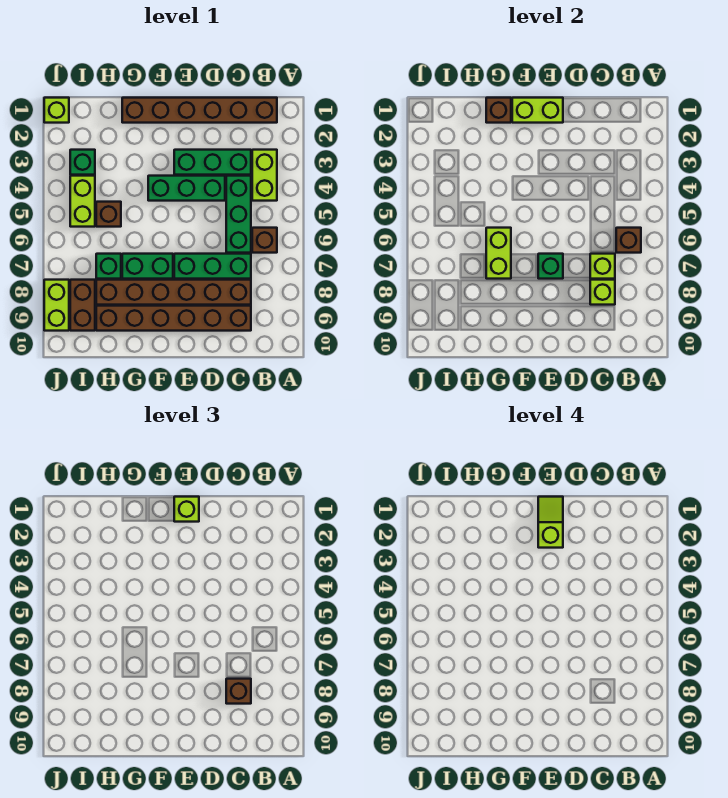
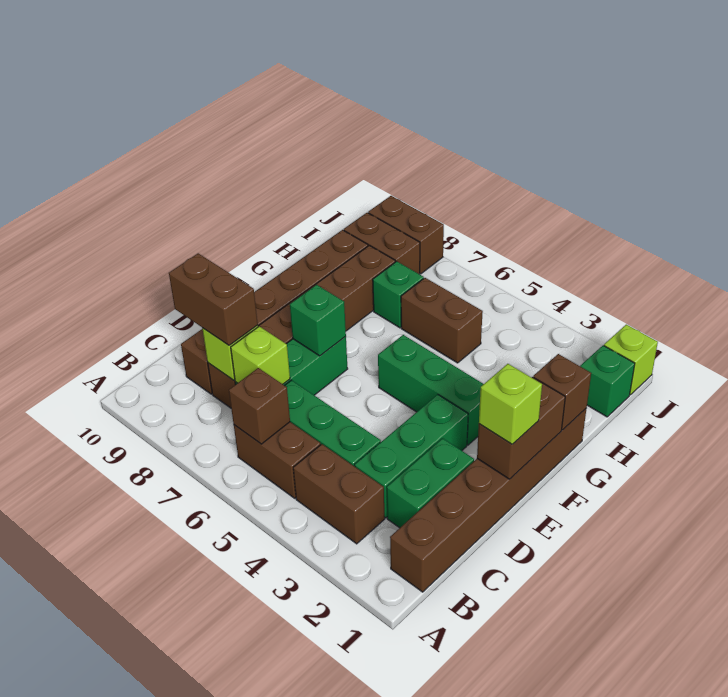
lime brick B3:B4 level 1 -> brown brick B3:B4 level 1
brown brick B6 level 1 -> brown brick B5:B6 level 1
brown brick C8 level 3 -> brown brick C8:C9 level 3
green brick D4:F4 level 1 -> green brick F3:F5 level 1
lime brick E1:F1 level 2 -> brown brick E1:F1 level 2
lime slope E1:E2 level 4 top 2 -> none
green brick F7:G7 level 1 -> green brick C2:D2 level 1
lime brick G6:G7 level 2 -> none
brown brick H5 level 1 -> brown brick H5:H6 level 1
green brick I3 level 1 -> green brick I1 level 1
lime brick I4:I5 level 1 -> none
lime brick J8:J9 level 1 -> brown brick J8:J9 level 1

